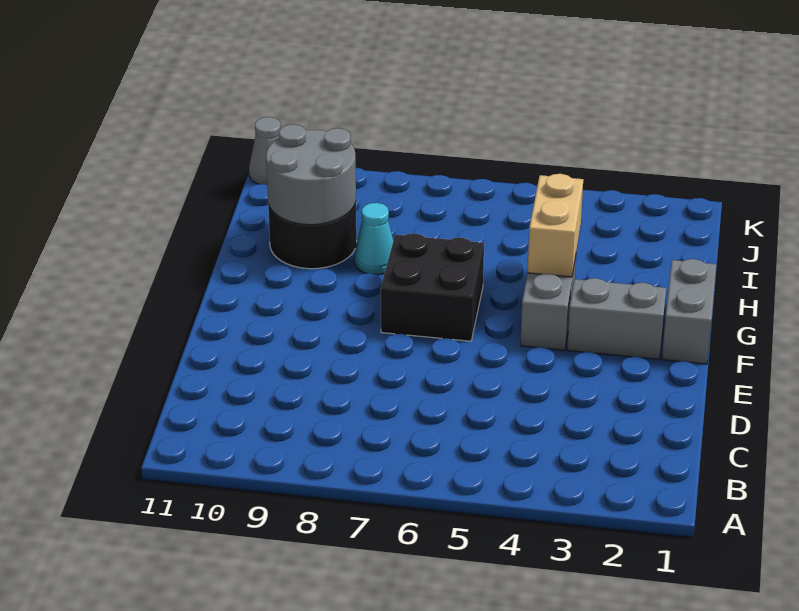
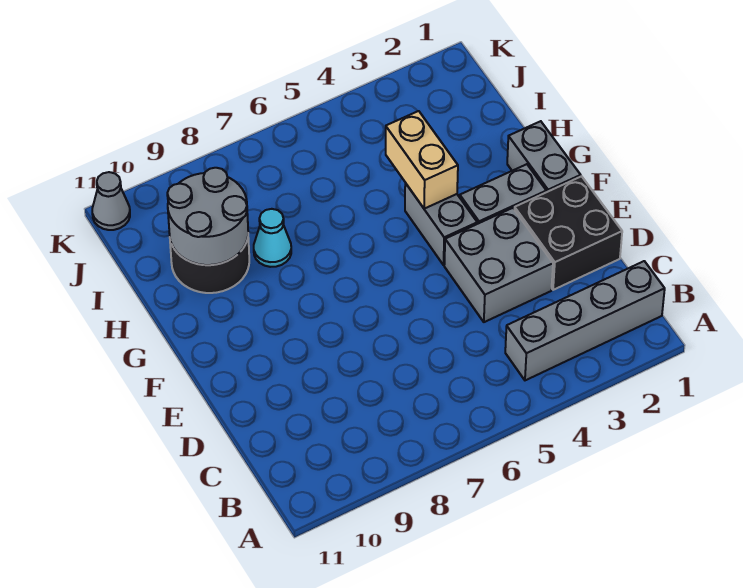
none -> grey brick B1:B4 level 1
none -> grey brick D3:E4 level 1
black brick F6:G7 level 1 -> black brick D1:E2 level 1

